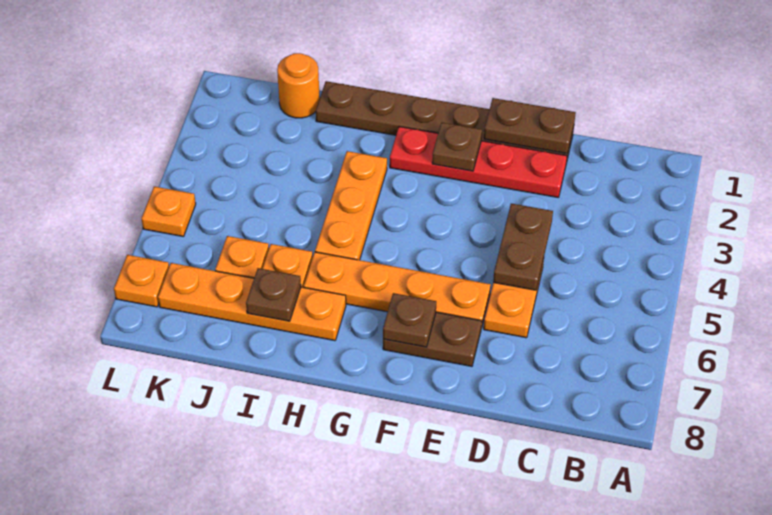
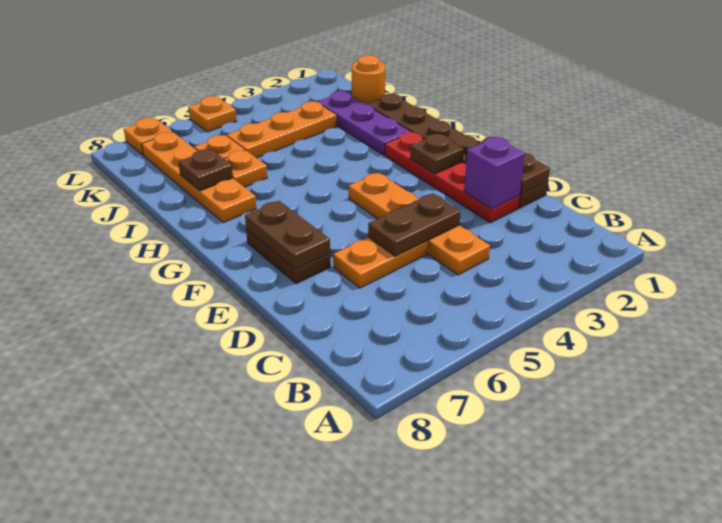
none -> purple brick D2 level 2
orange plate E6:H6 level 1 -> orange plate C4:F4 level 1
brown plate F7 level 2 -> brown plate E7:F7 level 2
none -> purple plate H2:J2 level 1
orange plate H3:H5 level 1 -> orange plate J3:J5 level 1

